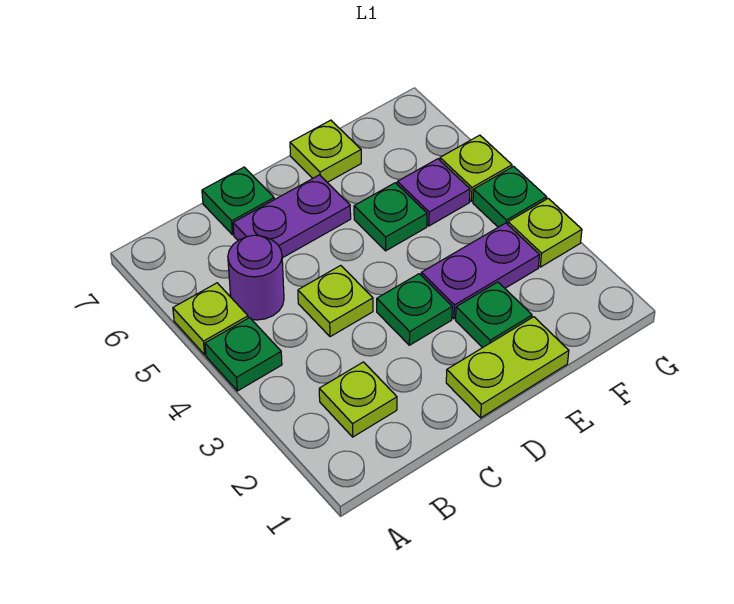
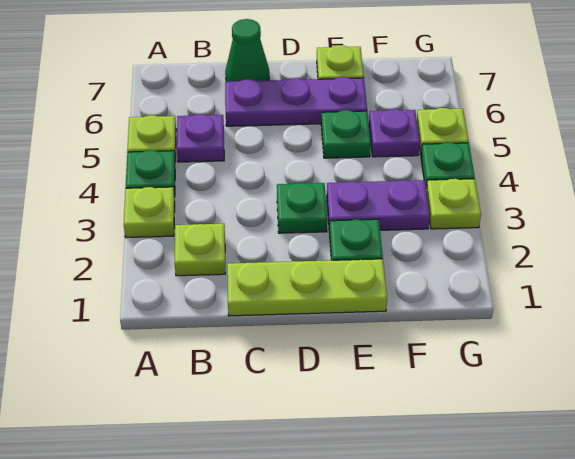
purple round brick B5 level 1 -> purple plate B5 level 1
lime plate C4 level 1 -> lime plate A3 level 1
purple plate C6:D6 level 1 -> purple plate C6:E6 level 1
green plate C7 level 1 -> green cone C7 level 1
lime plate D1:E1 level 1 -> lime plate C1:E1 level 1

